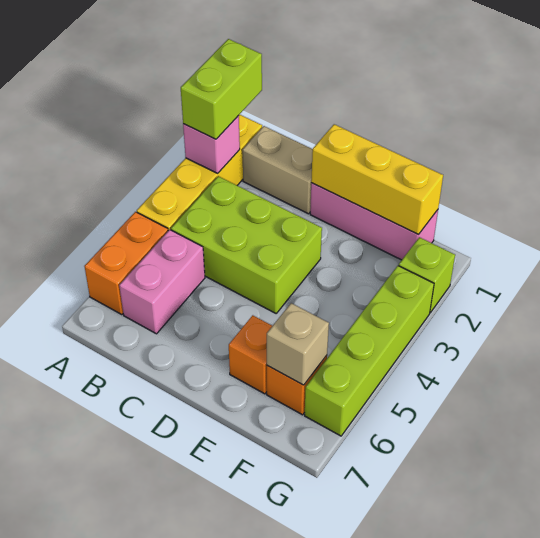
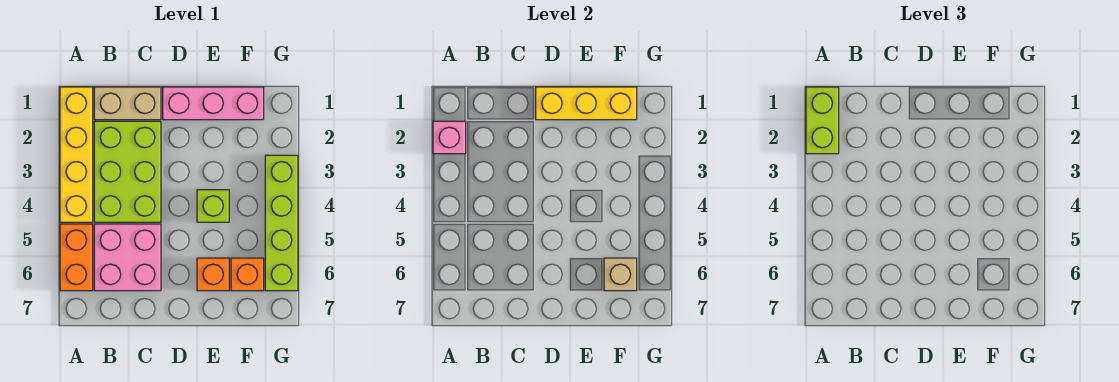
lime brick B3:D4 level 1 -> lime brick B2:C4 level 1
pink brick B5:B6 level 1 -> pink brick B5:C6 level 1
lime brick G2 level 1 -> lime brick E4 level 1

